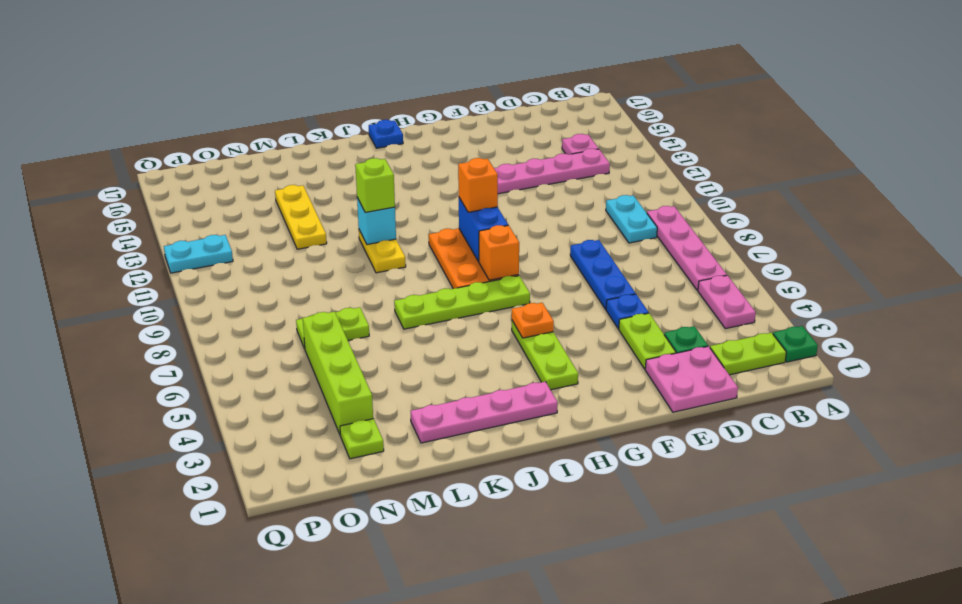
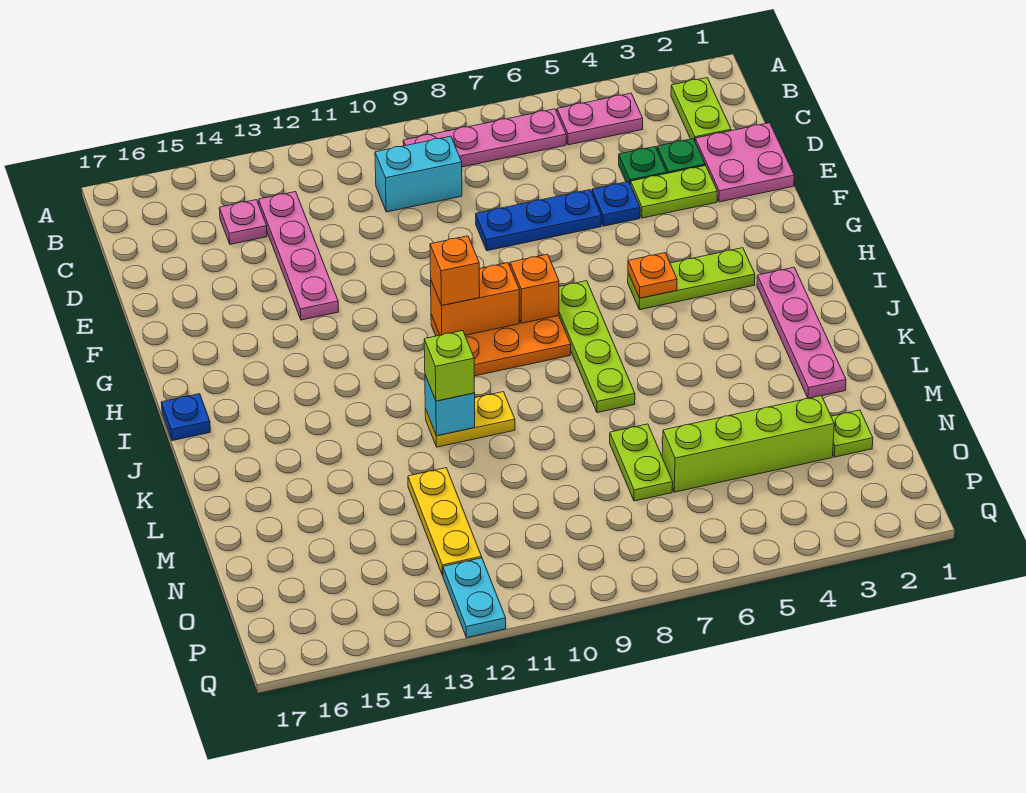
green plate A2 level 1 -> green plate D4 level 1
cyan plate C9:C10 level 1 -> cyan brick C9:C10 level 1
blue brick H9:H10 level 2 -> orange brick H9:H10 level 2
yellow plate M12:M14 level 1 -> yellow plate M12:O12 level 1

